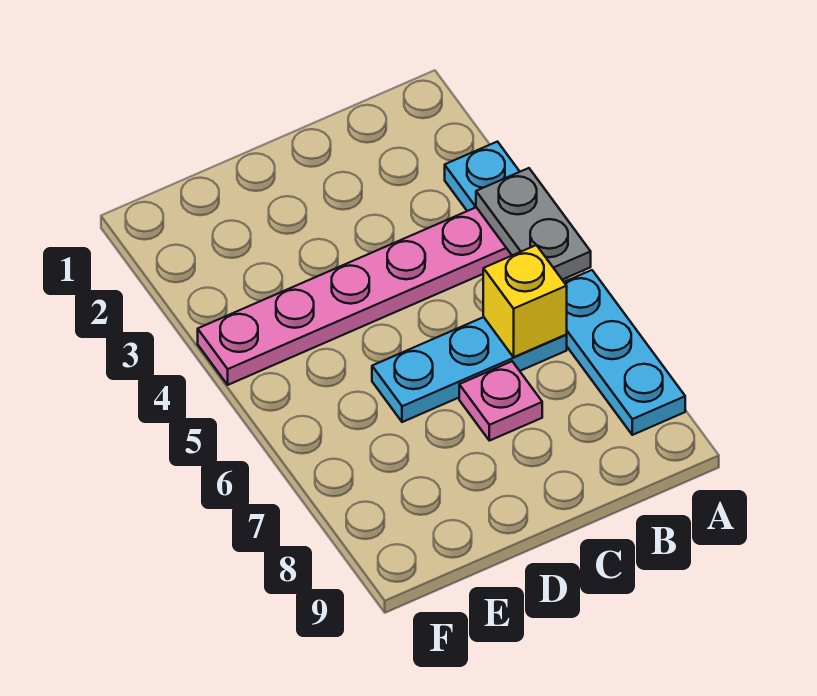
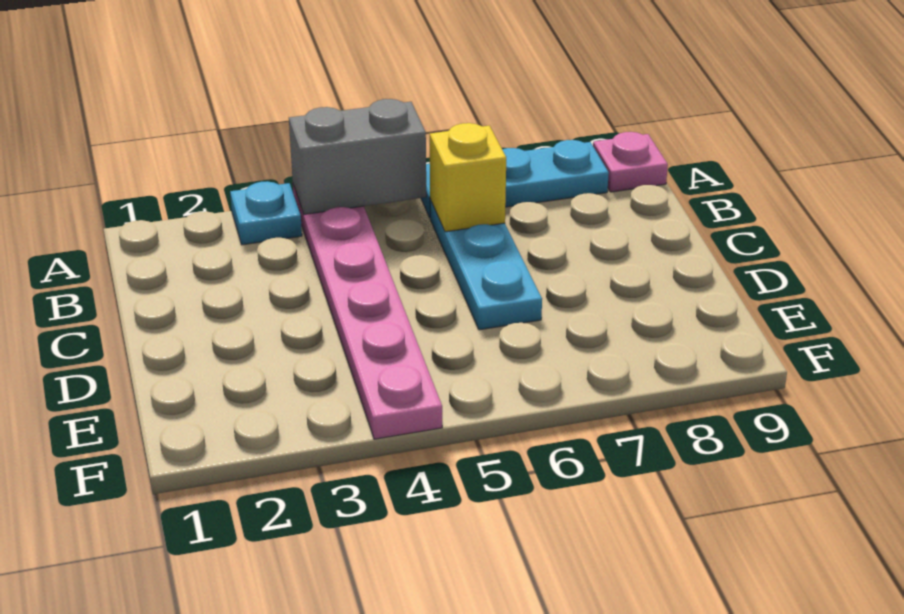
grey plate A4:A5 level 2 -> grey brick A4:A5 level 2
pink plate C7 level 1 -> pink plate A9 level 1

